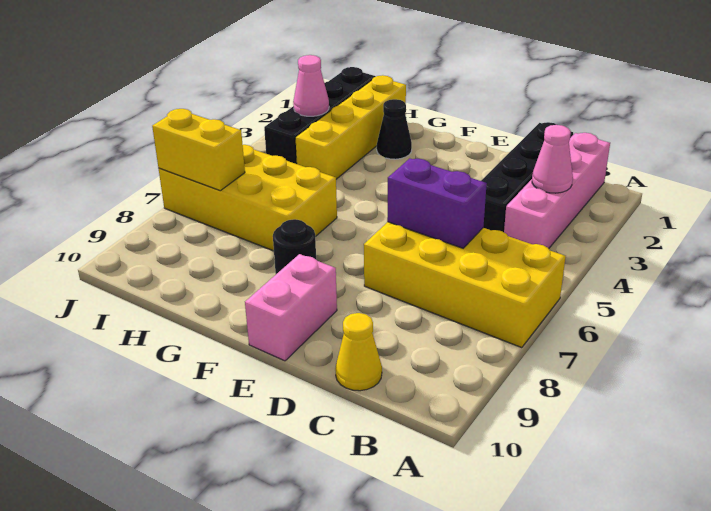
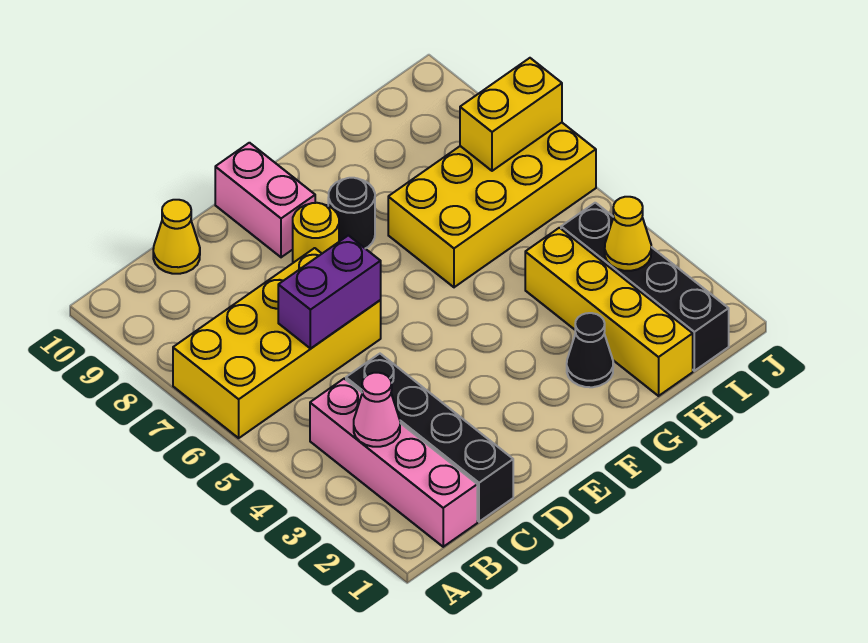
none -> yellow round brick E8 level 1
pink cone I3 level 2 -> yellow cone I3 level 2

